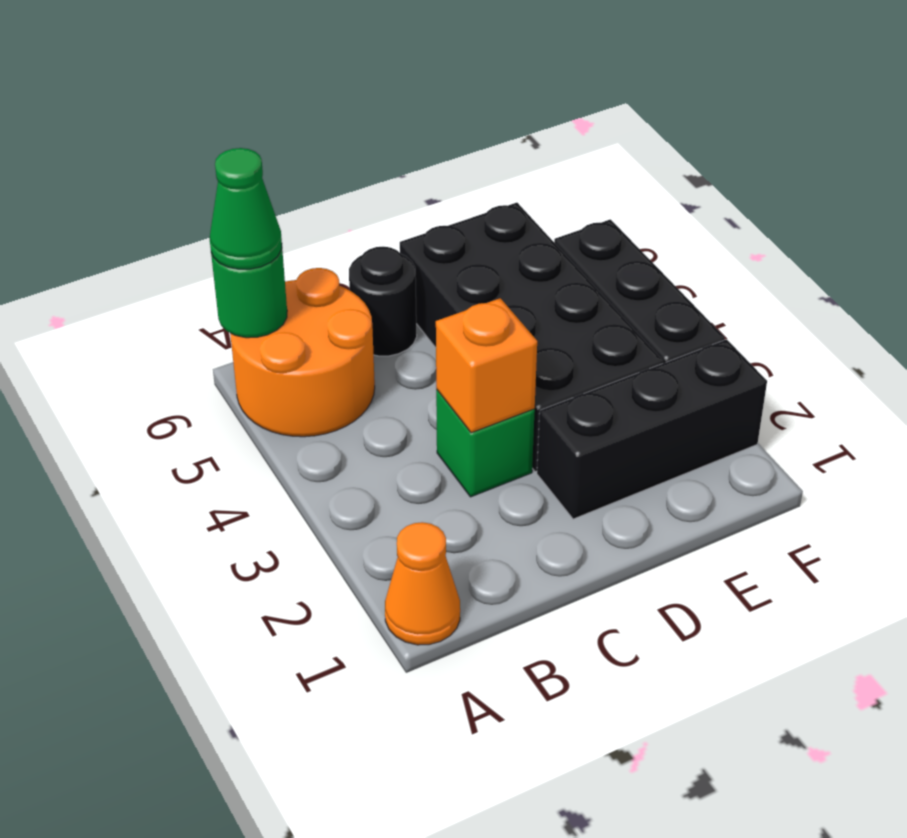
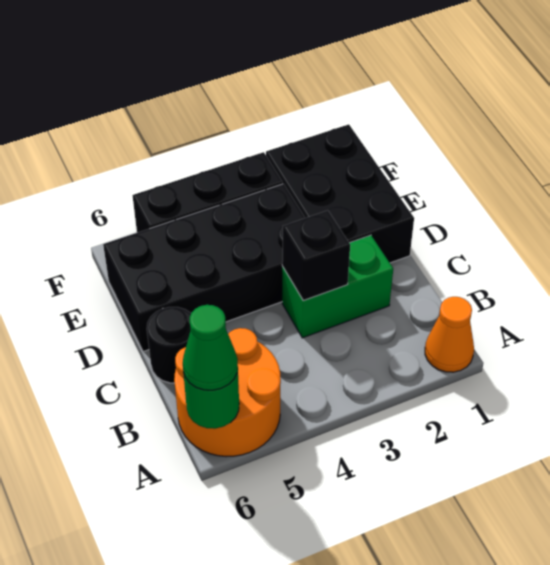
green brick C3 level 1 -> green brick C2:C3 level 1
orange brick C3 level 2 -> black brick C3 level 2
black brick D2:F2 level 1 -> black brick D1:F2 level 1

